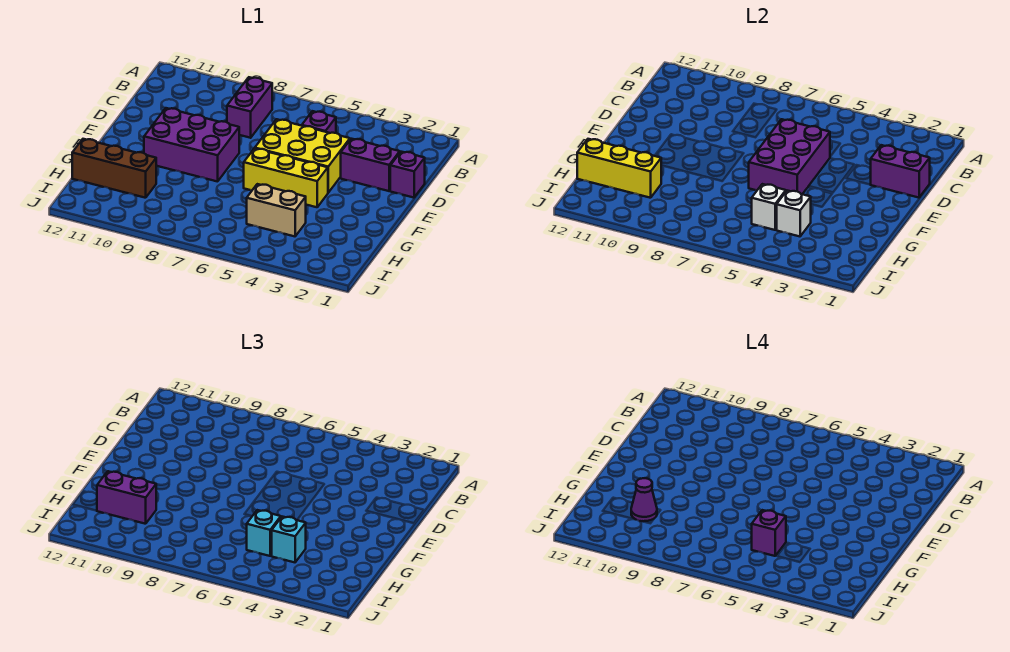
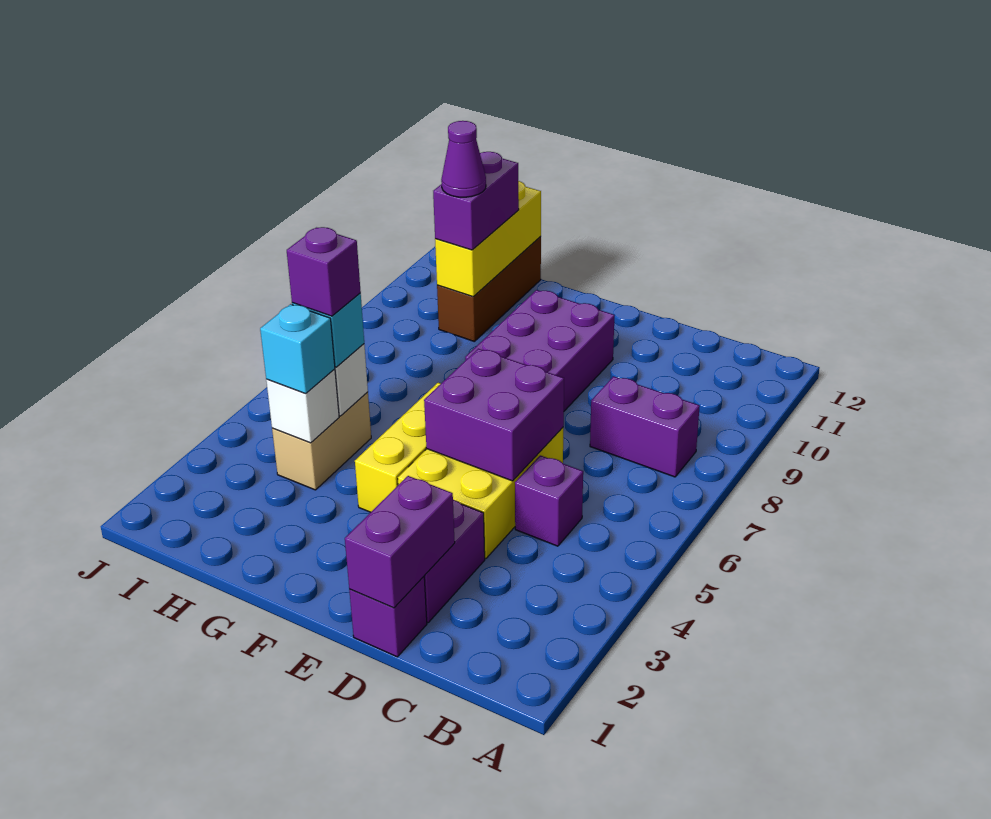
purple brick D5:F6 level 2 -> purple brick D5:E6 level 2

